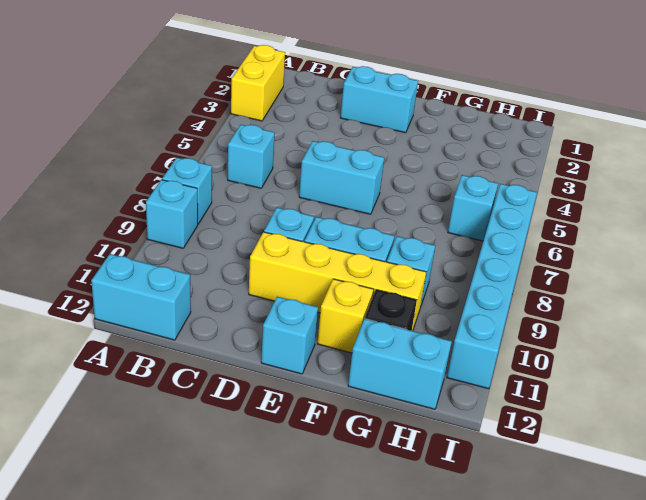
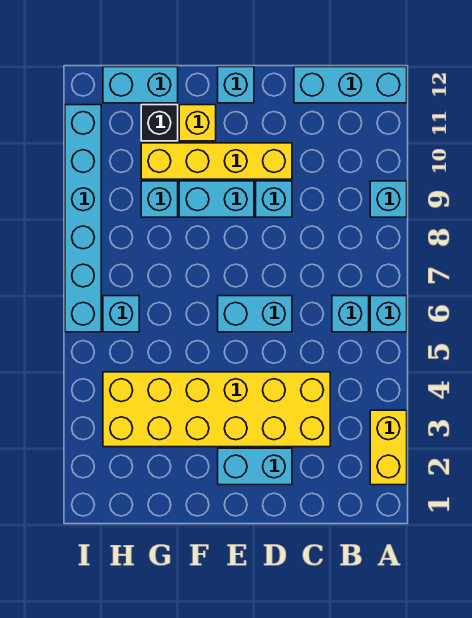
cyan brick A8 level 1 -> cyan brick A6 level 1
cyan brick A12:B12 level 1 -> cyan brick A12:C12 level 1
none -> yellow brick C3:H4 level 1

